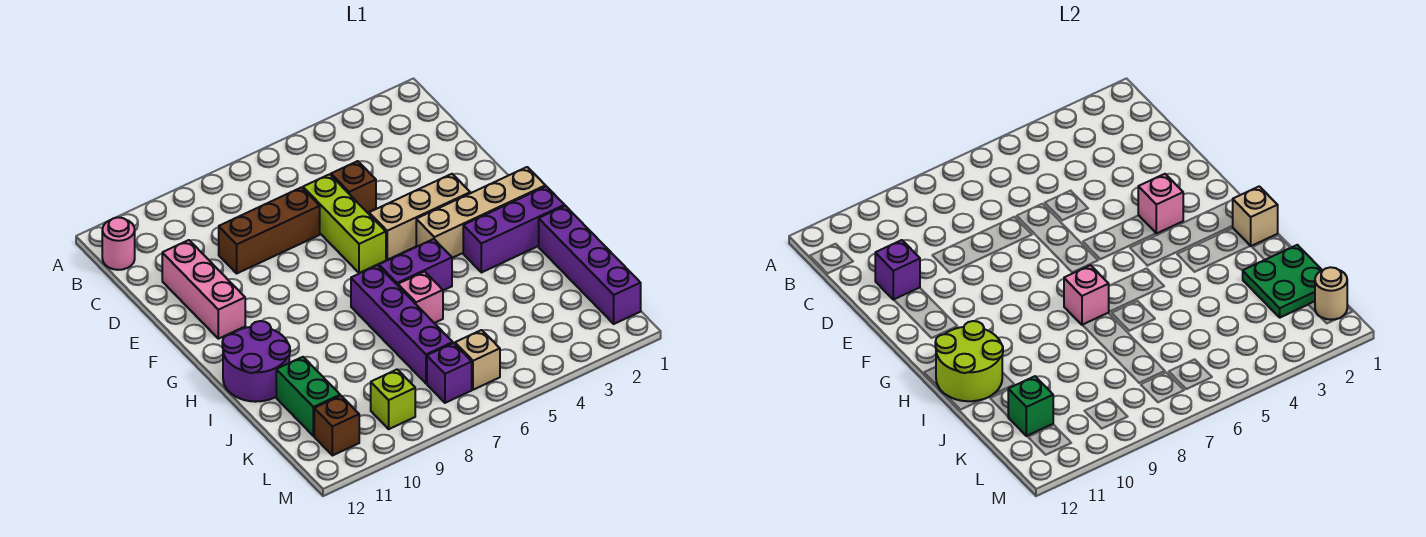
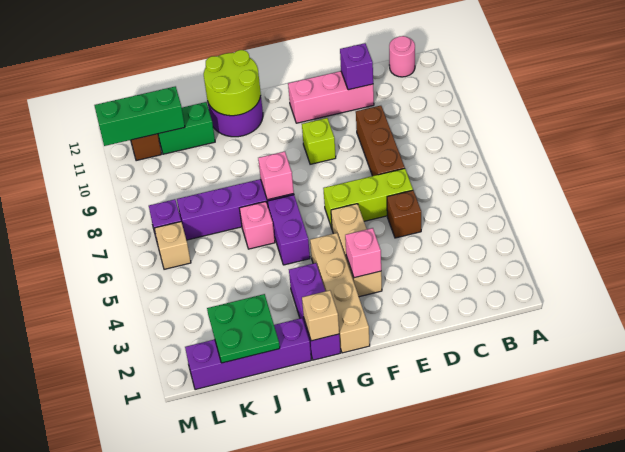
green brick K11 level 2 -> green brick K11:M11 level 2
tan round brick L1 level 2 -> none
lime brick L9 level 1 -> lime brick F9 level 1

